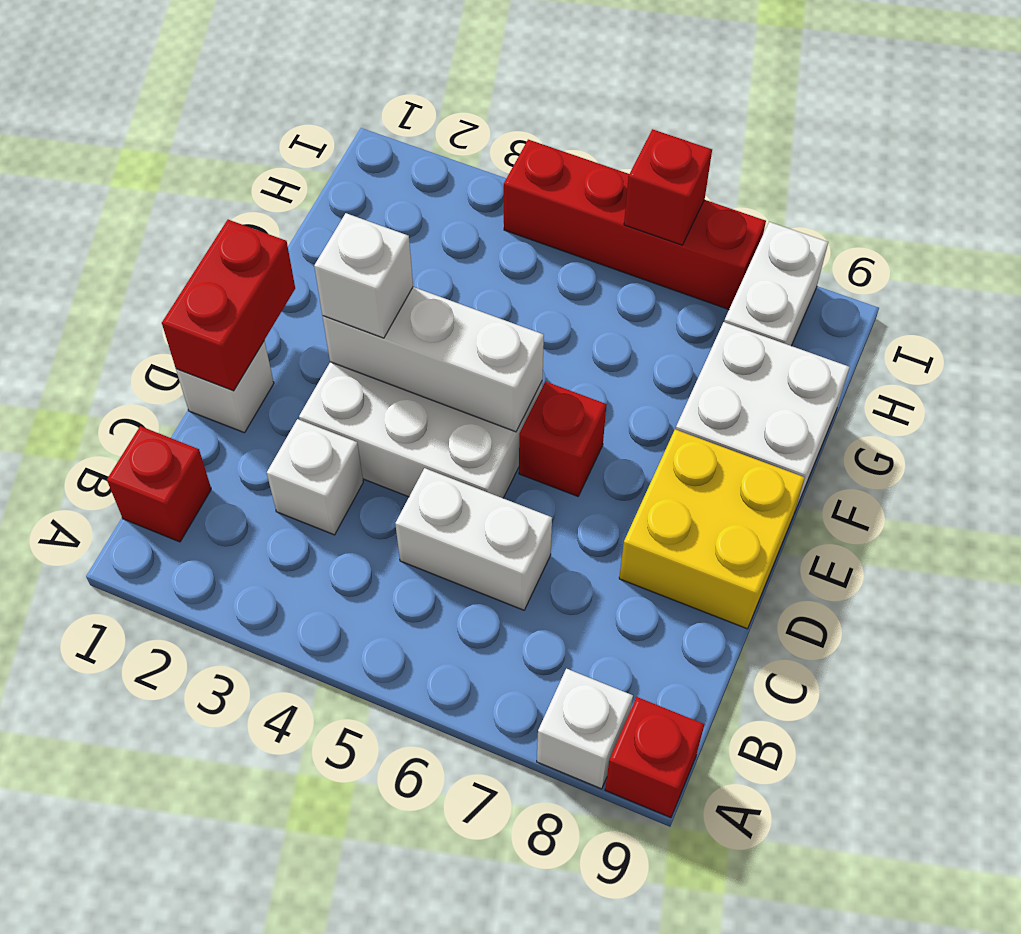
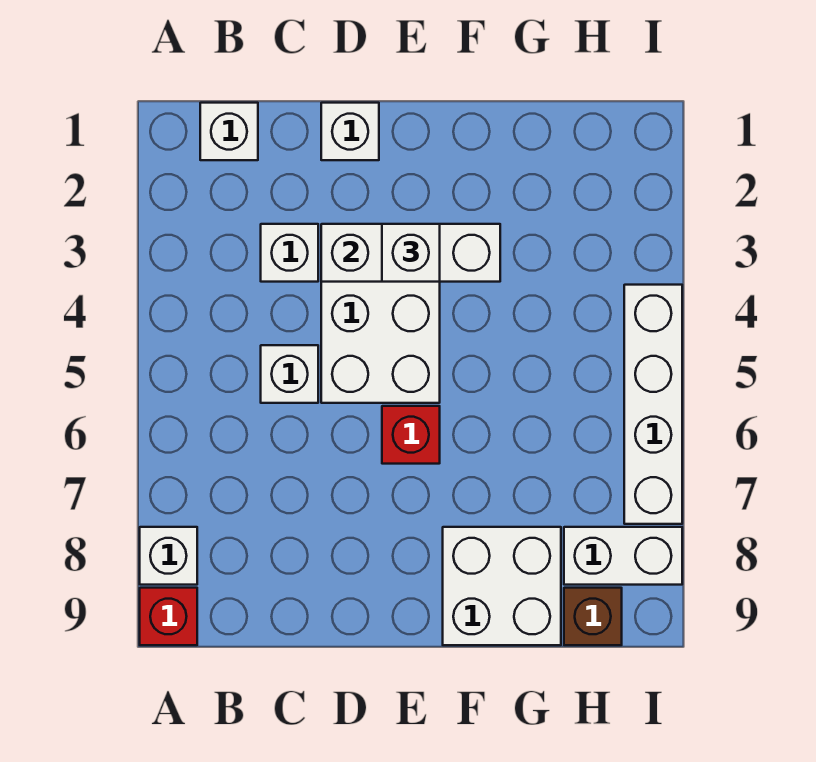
red brick B1 level 1 -> white brick B1 level 1
white brick C5:C6 level 1 -> white brick C5 level 1
red brick D1:E1 level 2 -> none
yellow brick D8:E9 level 1 -> none
white brick E3:E5 level 2 -> white brick D3:F3 level 2
none -> brown brick H9 level 1
red brick I4:I7 level 1 -> white brick I4:I7 level 1
red brick I6 level 2 -> none

